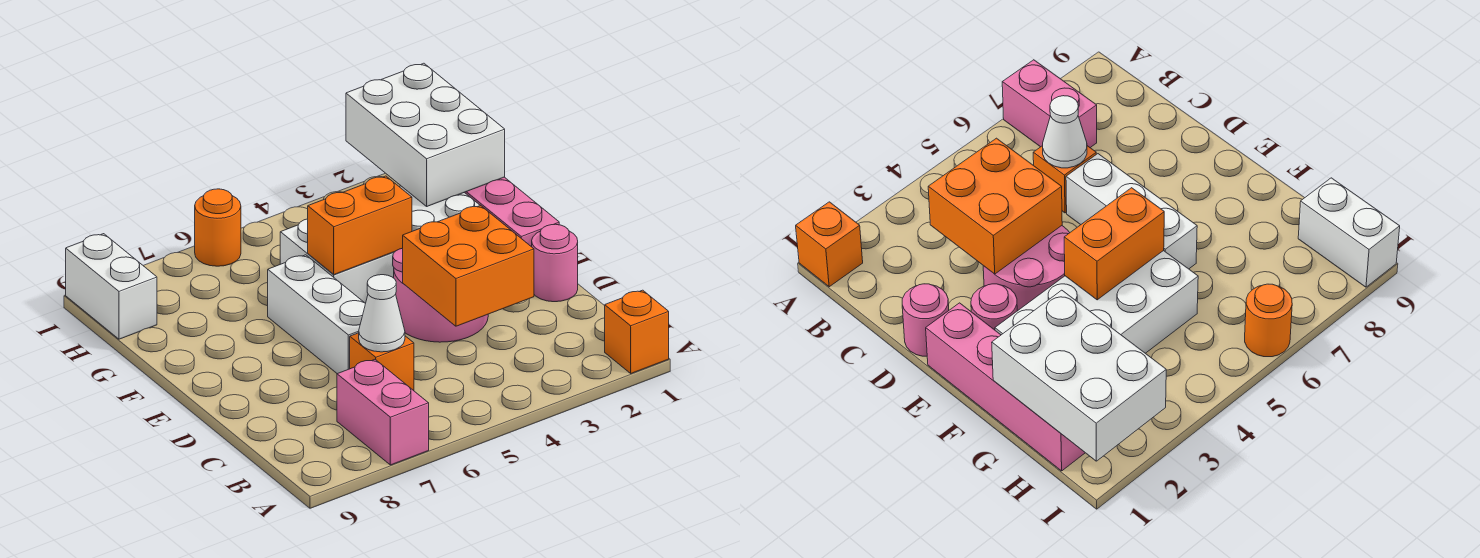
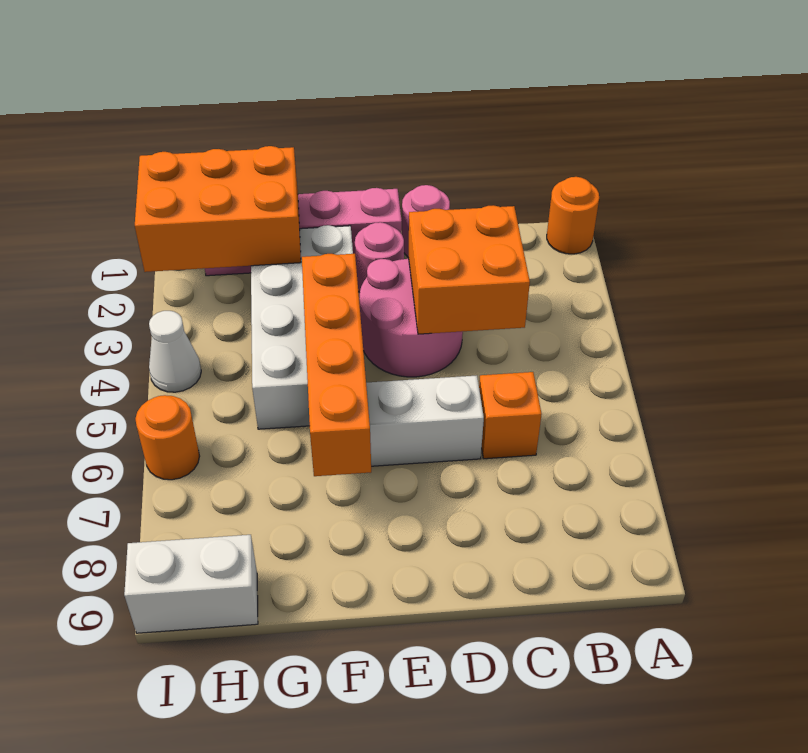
orange brick A1 level 1 -> orange round brick A1 level 1
pink brick A7:B7 level 1 -> none
white cone C6 level 2 -> white cone I4 level 1
orange brick F4:F5 level 2 -> orange brick F4:F7 level 2
white brick G1:I2 level 2 -> orange brick G1:I2 level 2

